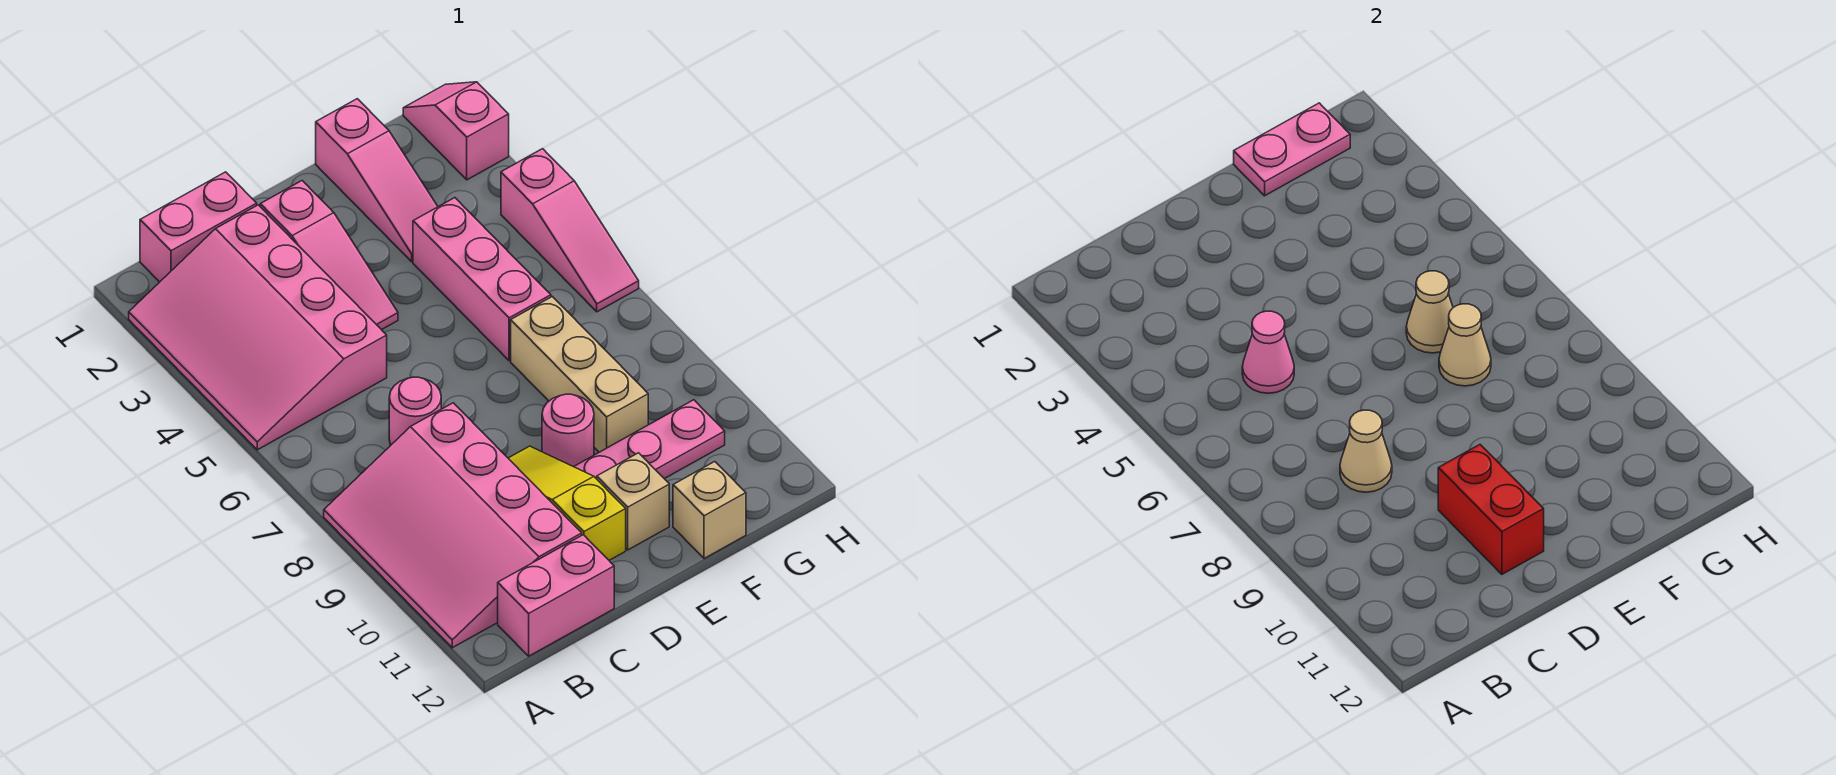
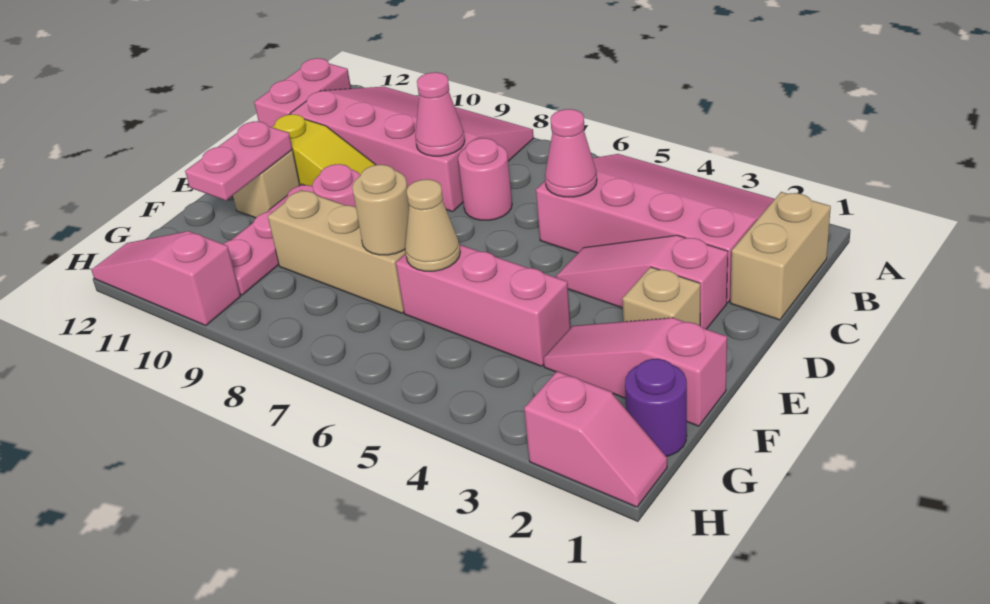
pink brick B1:C1 level 1 -> tan brick B1:C1 level 1
tan cone C8 level 2 -> pink cone C8 level 2
red brick D10:D11 level 2 -> none
pink plate F1:G1 level 2 -> pink plate E11:F11 level 2
tan cone F7 level 2 -> tan round brick F7 level 2
tan brick F12 level 1 -> tan brick E2 level 1
none -> purple round brick G1 level 1
pink slope H4:H6 level 1 top 4 -> pink slope H10:H12 level 1 top 10

